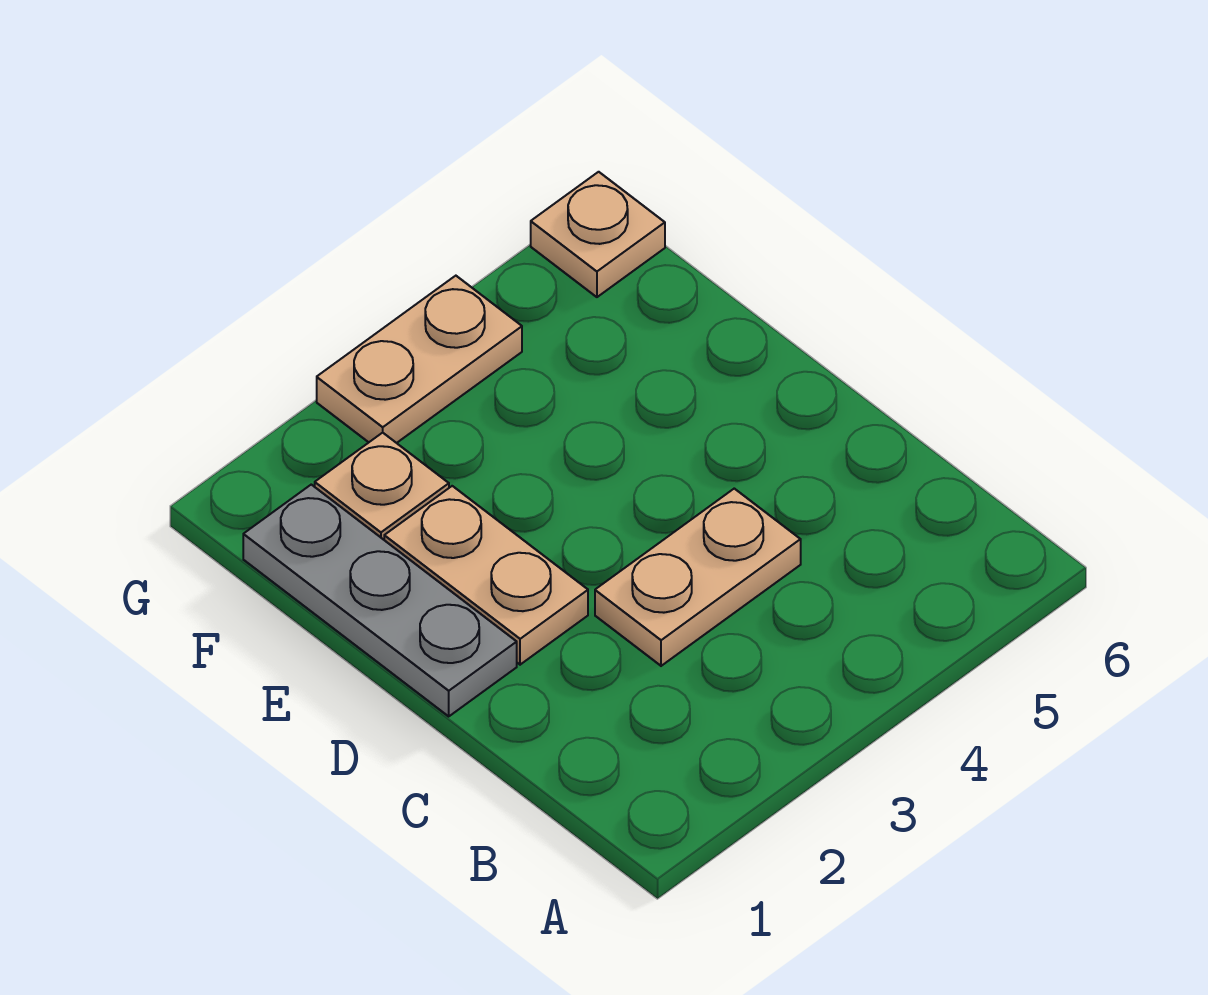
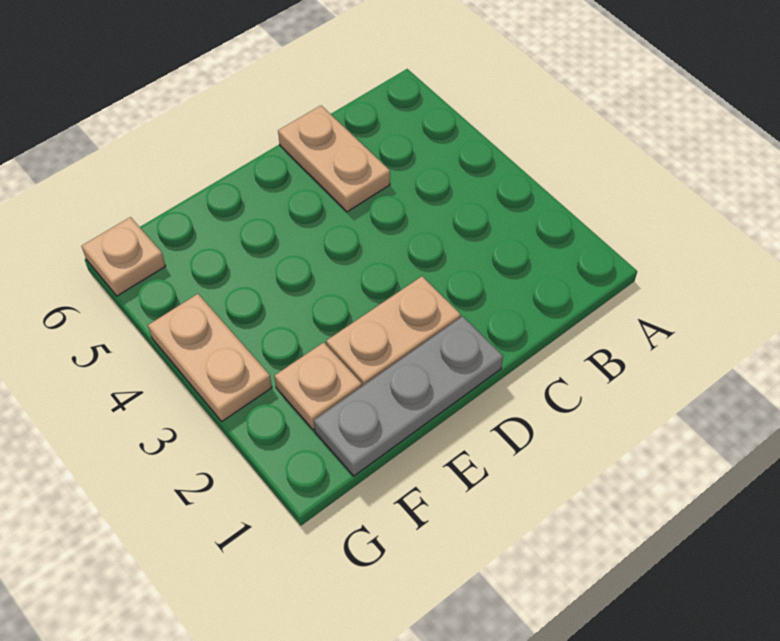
tan plate C3:C4 level 1 -> tan plate C5:C6 level 1

